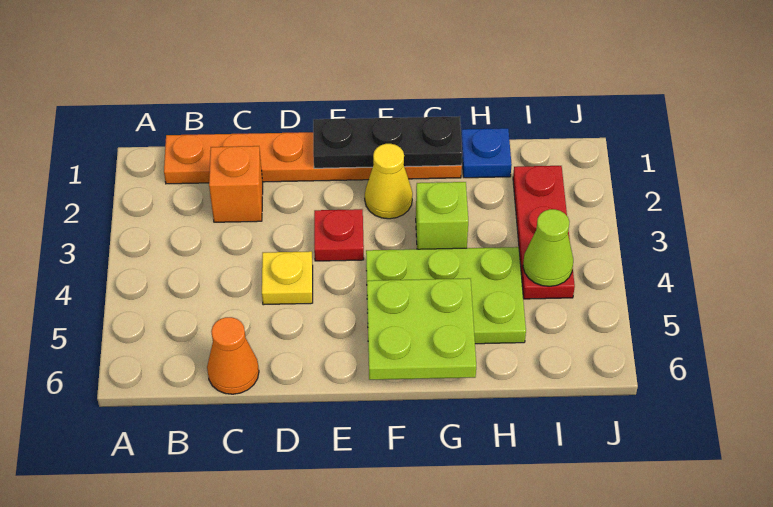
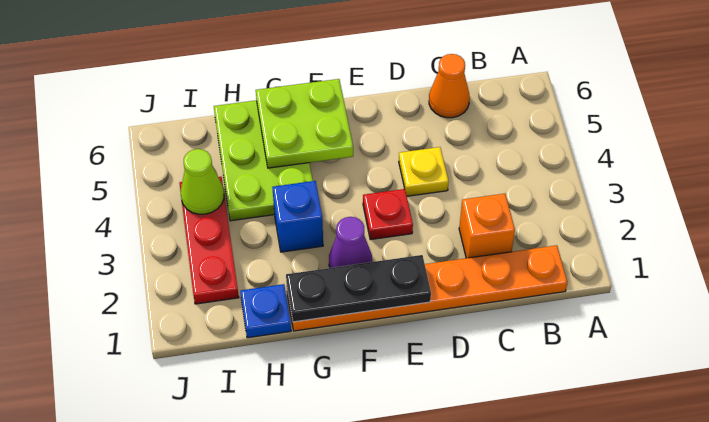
yellow cone F2 level 1 -> purple cone F2 level 1
lime plate F4:H5 level 1 -> lime plate G4:H6 level 1
lime brick G3 level 1 -> blue brick G3 level 1

